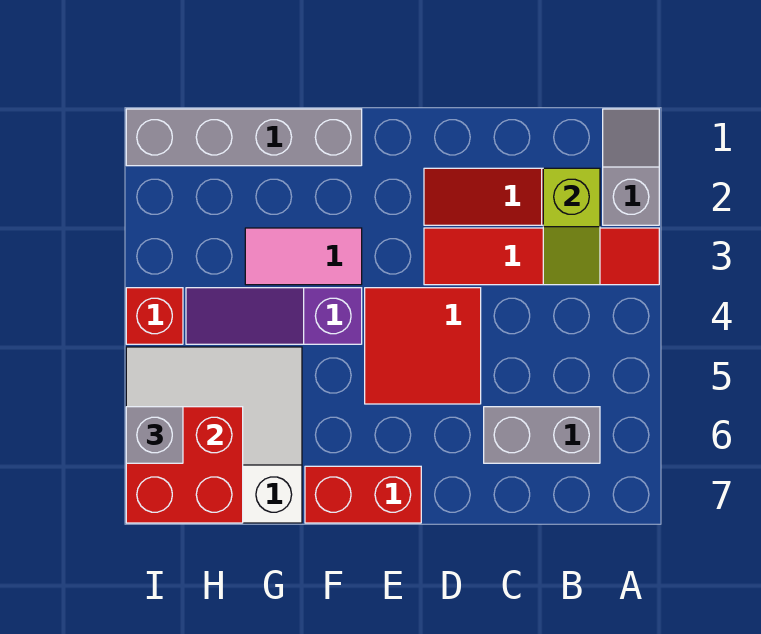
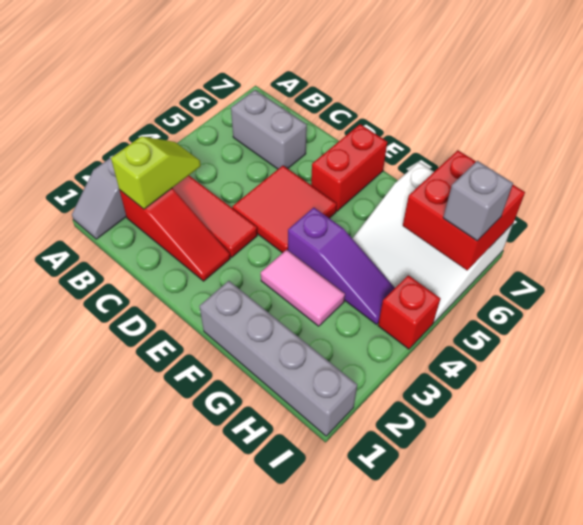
red brick E7:F7 level 1 -> red brick E6:E7 level 1

